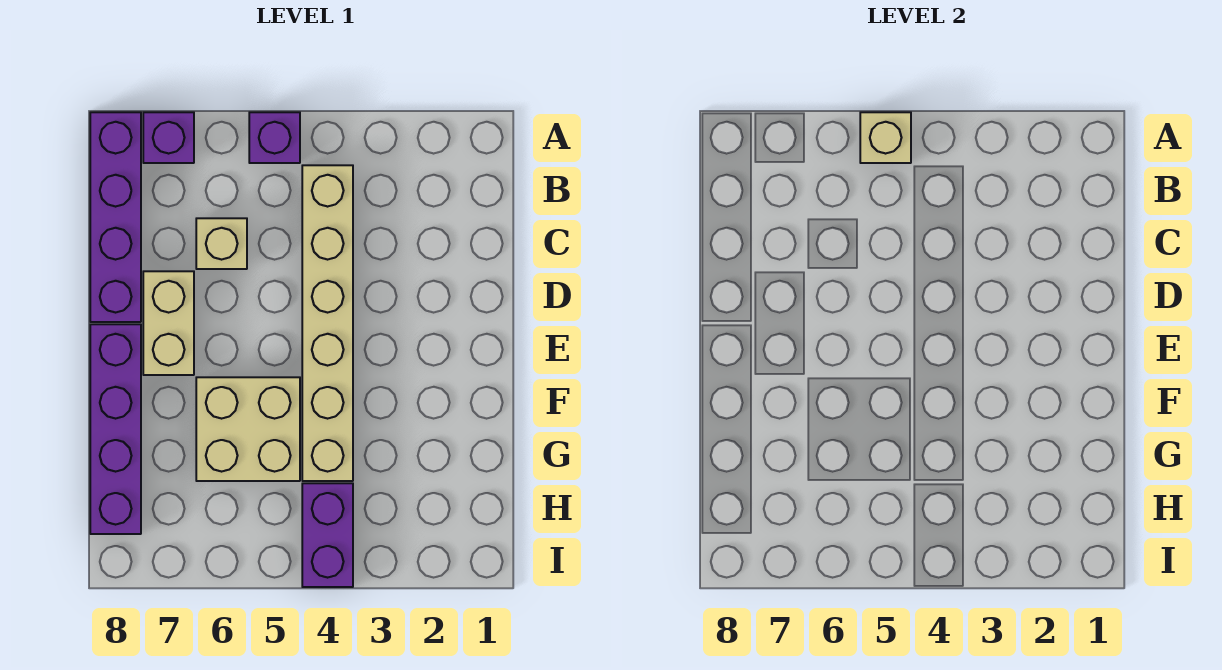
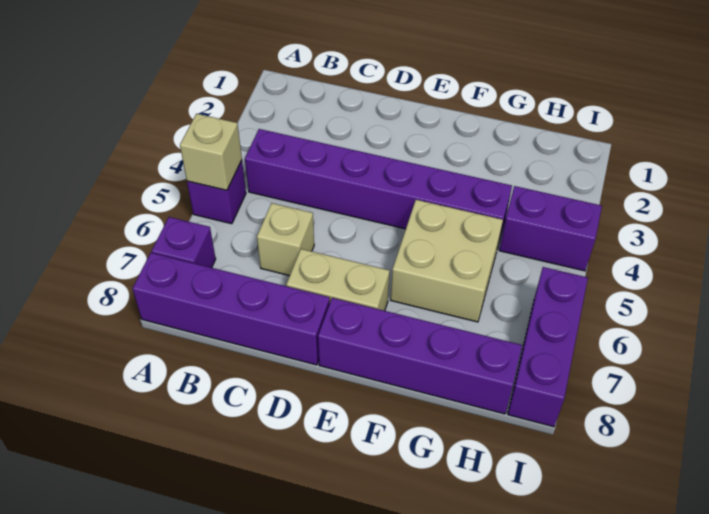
tan brick B4:G4 level 1 -> purple brick B4:G4 level 1
none -> purple brick I6:I8 level 1

